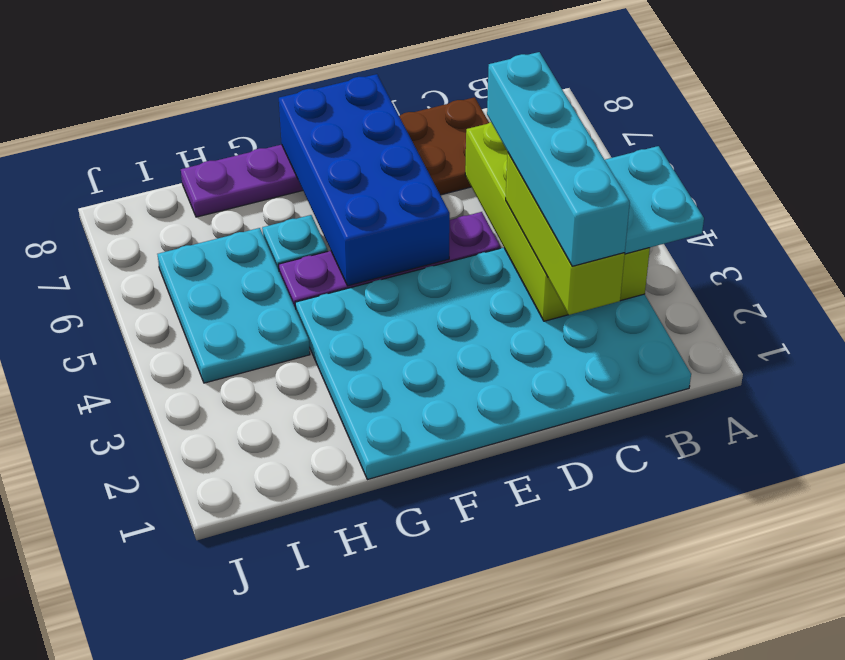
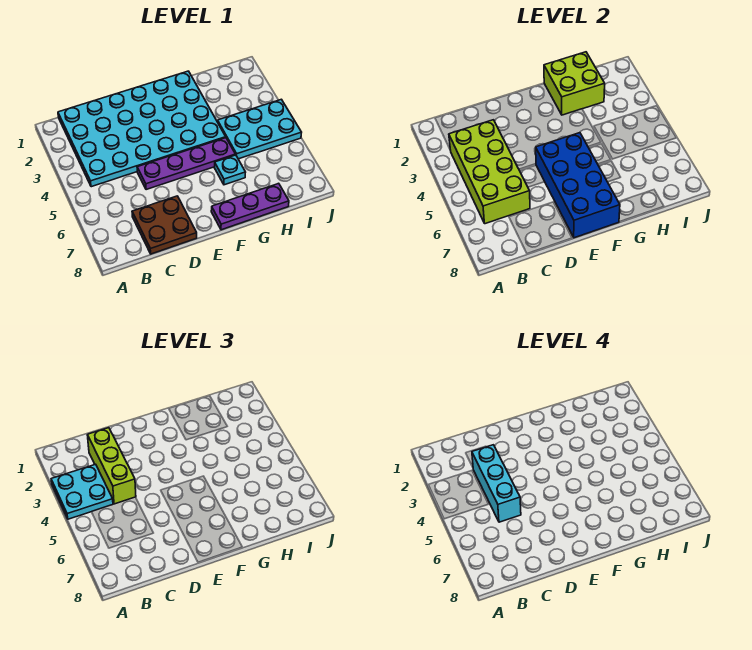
cyan brick C2:C5 level 4 -> cyan brick C3:C5 level 4
none -> lime brick G1:H2 level 2
cyan plate H4:I6 level 1 -> cyan plate H4:J5 level 1

